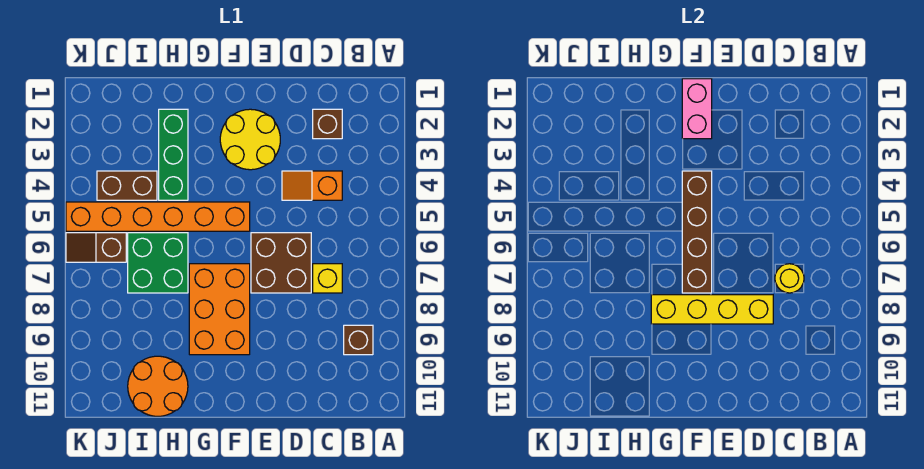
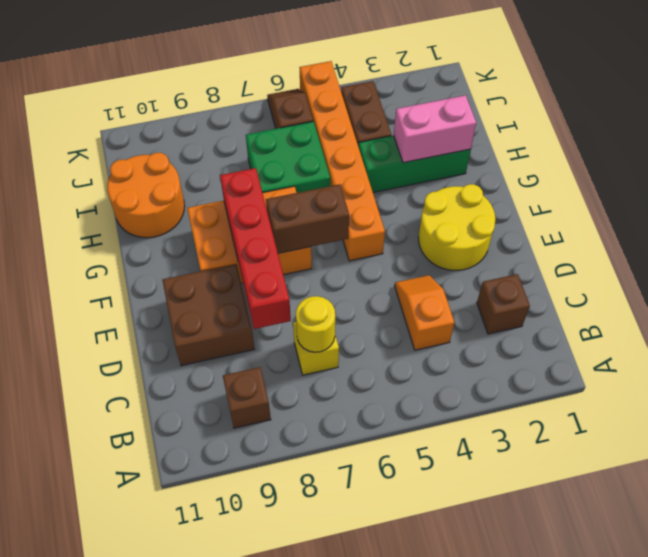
brown brick D6:E7 level 1 -> brown brick D9:E10 level 1
yellow brick D8:G8 level 2 -> red brick D8:G8 level 2
pink brick F1:F2 level 2 -> pink brick H2:H3 level 2
brown brick F4:F7 level 2 -> brown brick F6:F7 level 2

